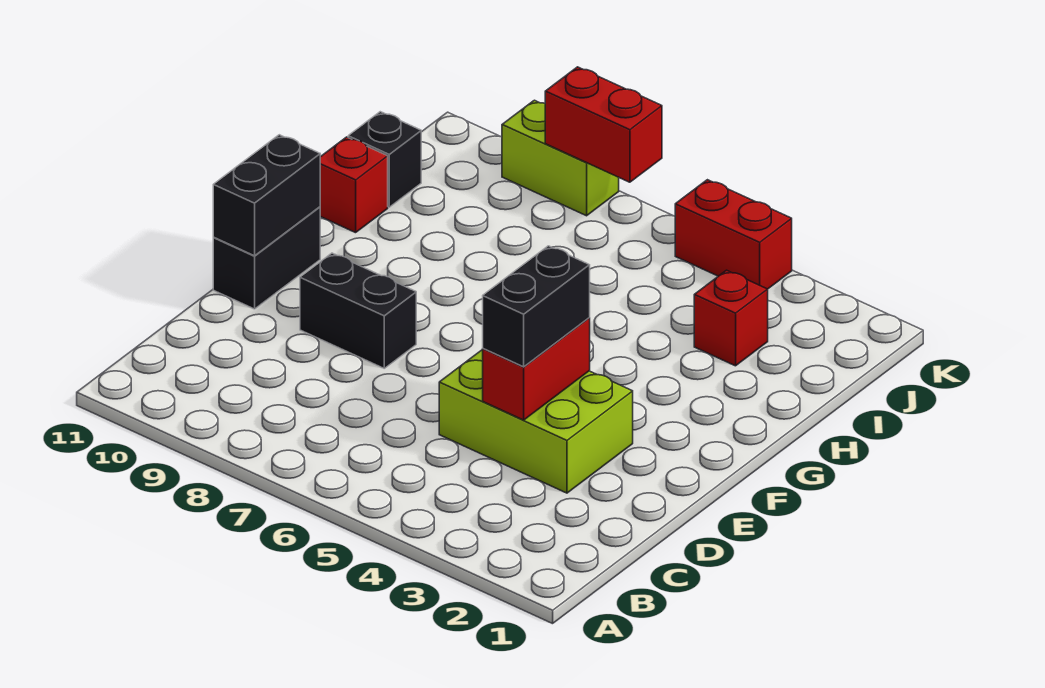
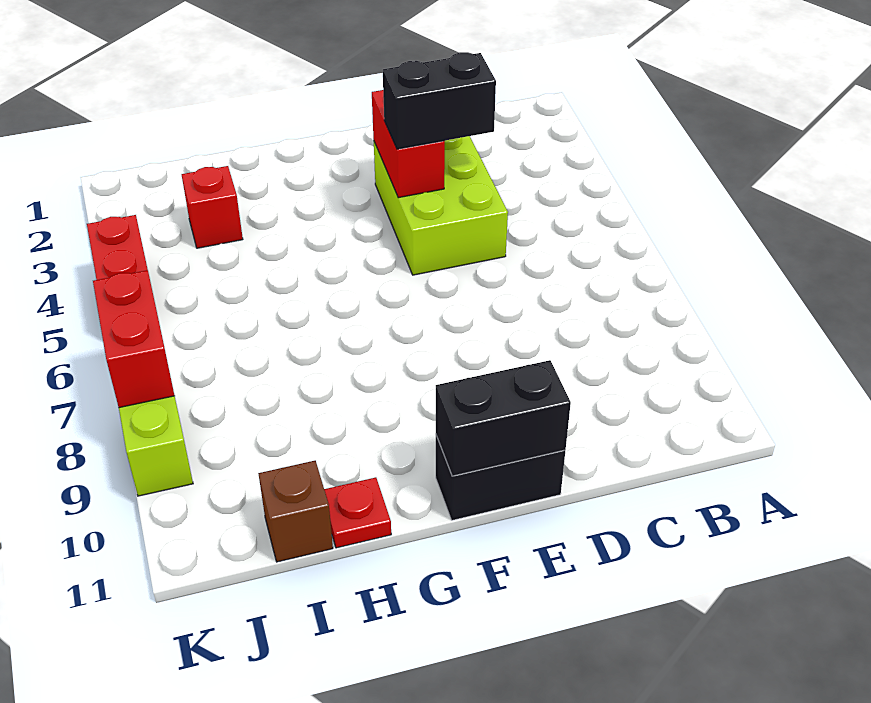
red brick D4:E4 level 2 -> red brick E3:E4 level 2
black brick E8:E9 level 1 -> none
red brick H11 level 1 -> red plate H11 level 1
black brick I11 level 1 -> brown brick I11 level 1

